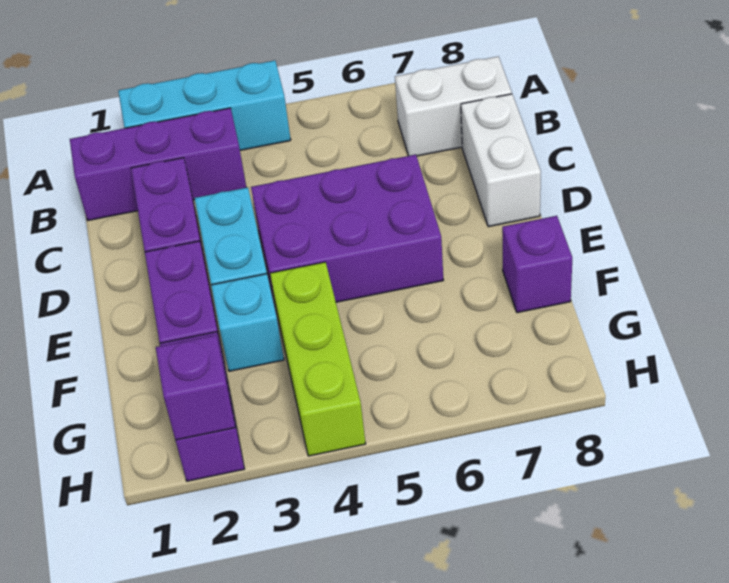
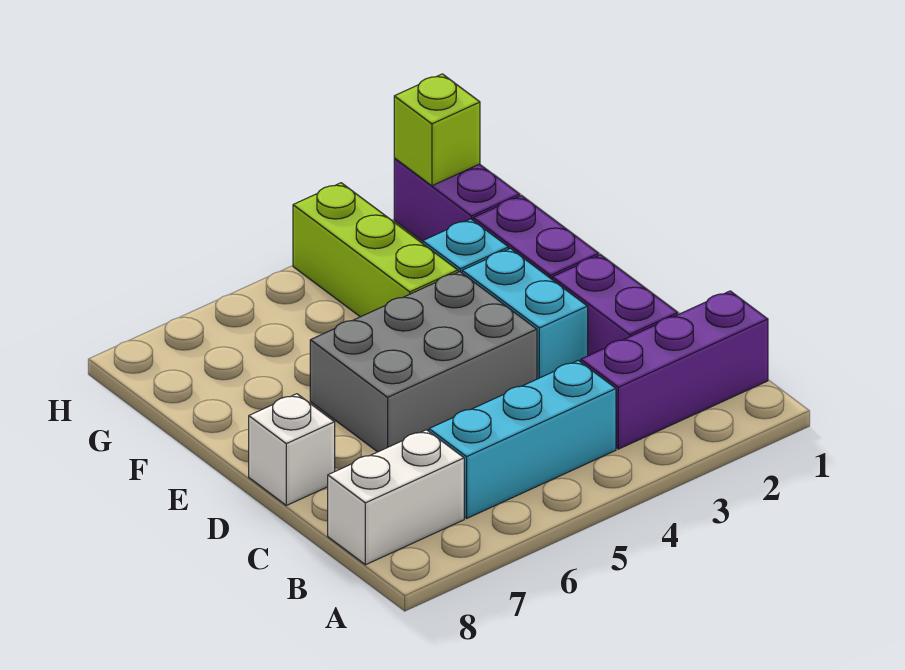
cyan brick A2:A4 level 1 -> cyan brick B4:B6 level 1
white brick C8:D8 level 1 -> white brick D8 level 1
purple brick D4:E6 level 1 -> grey brick D4:E6 level 1
purple brick F8 level 1 -> none
purple brick H2 level 2 -> lime brick H2 level 2

